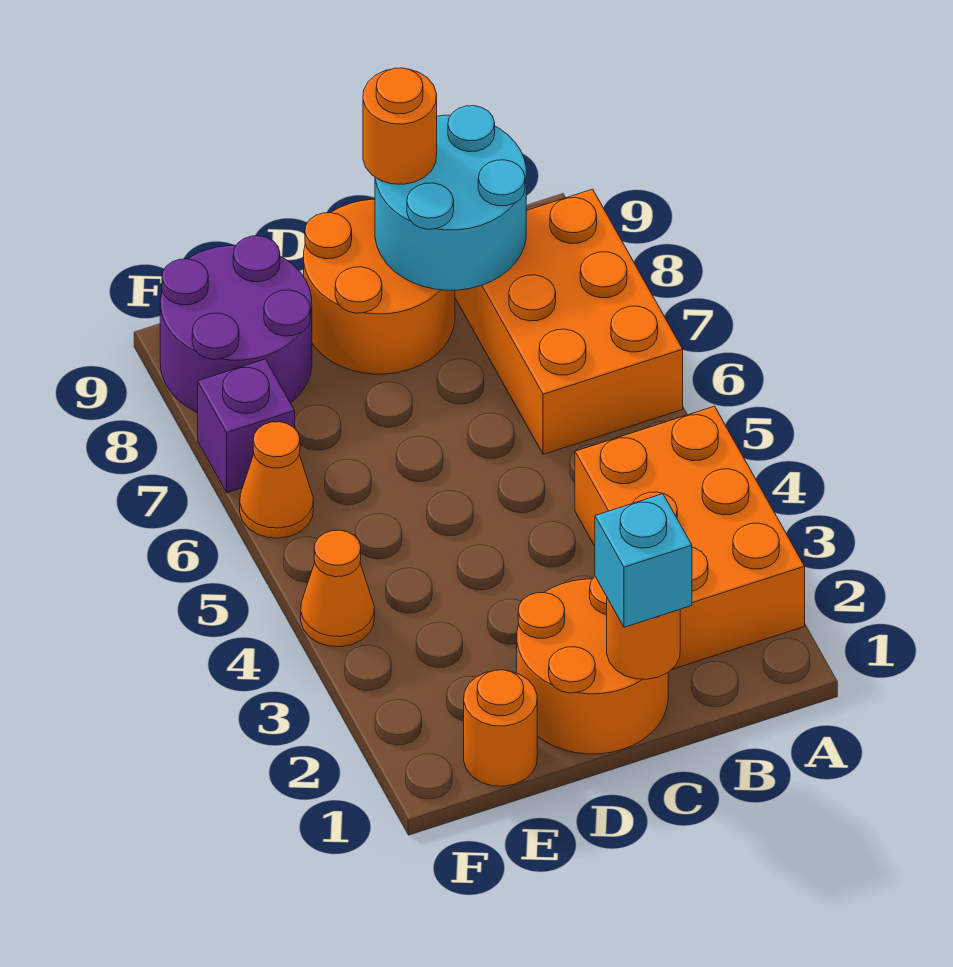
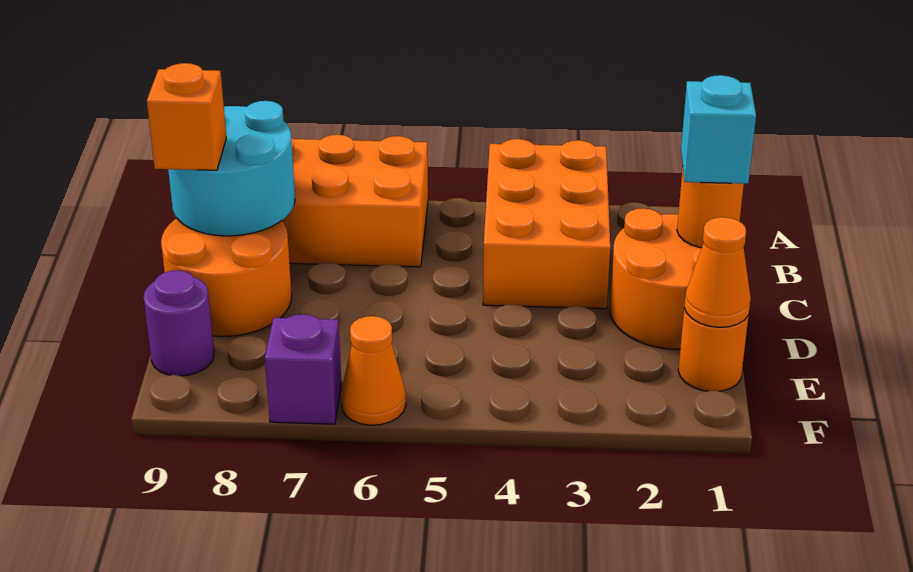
orange brick A2:B4 level 1 -> orange brick A3:C4 level 1
orange round brick C9 level 3 -> orange brick C9 level 3
purple round brick E8:F9 level 1 -> purple round brick E9 level 1
orange cone F4 level 1 -> orange cone E1 level 2

